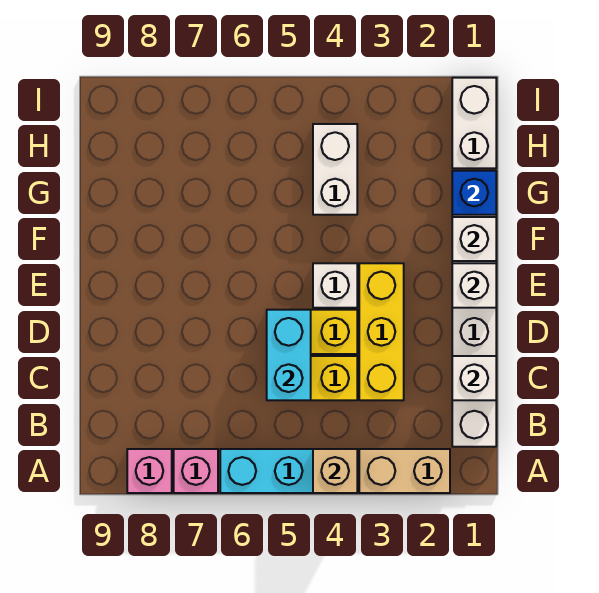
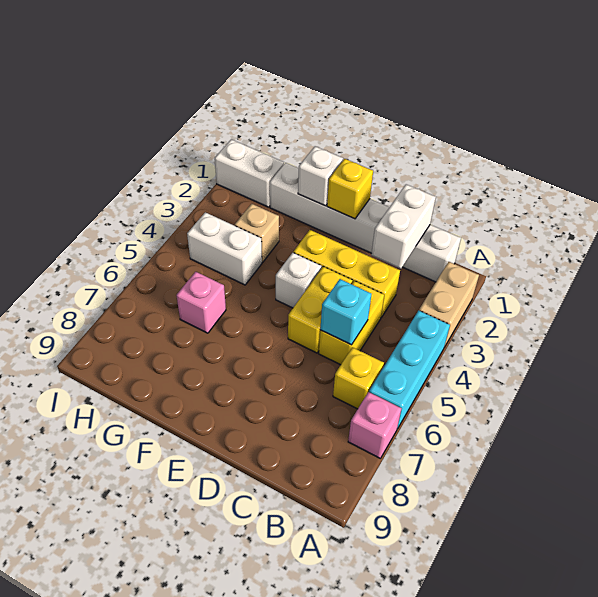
tan brick A4 level 2 -> tan brick G3 level 1
pink brick A8 level 1 -> pink brick G6 level 1
none -> yellow brick B6 level 1
white brick C1 level 2 -> white brick C1:C2 level 2
cyan brick C5:D5 level 2 -> cyan brick C5 level 2
white brick E1 level 2 -> yellow brick E1 level 2
blue brick G1 level 2 -> none

